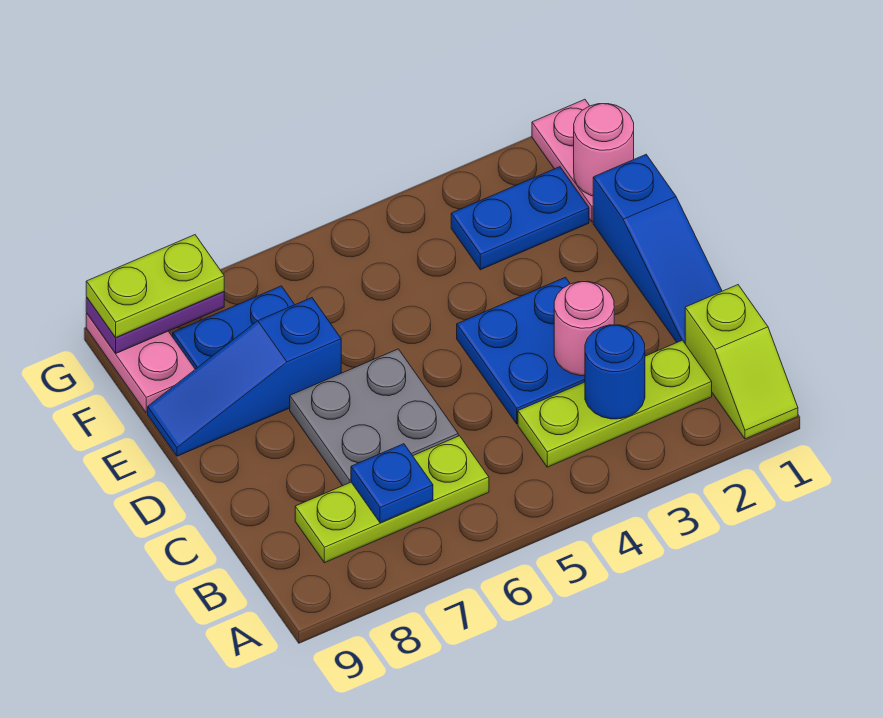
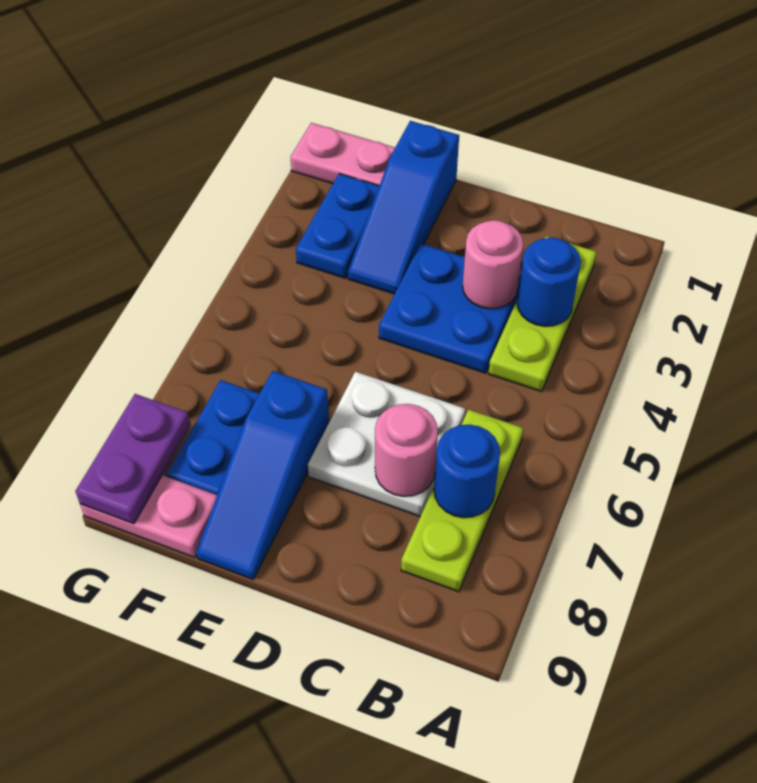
lime slope A1:B1 level 1 top B -> none
blue plate B7 level 2 -> blue round brick B7 level 2
blue slope C1:E1 level 1 top E -> blue slope E1:E3 level 1 top 1
grey plate C6:D7 level 1 -> white plate C6:D7 level 1
pink round brick F1 level 2 -> pink round brick C7 level 2
lime plate G8:G9 level 3 -> none

